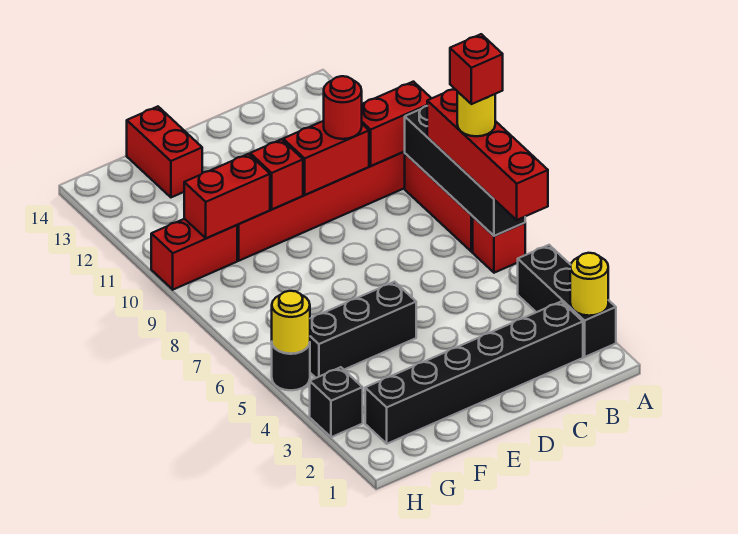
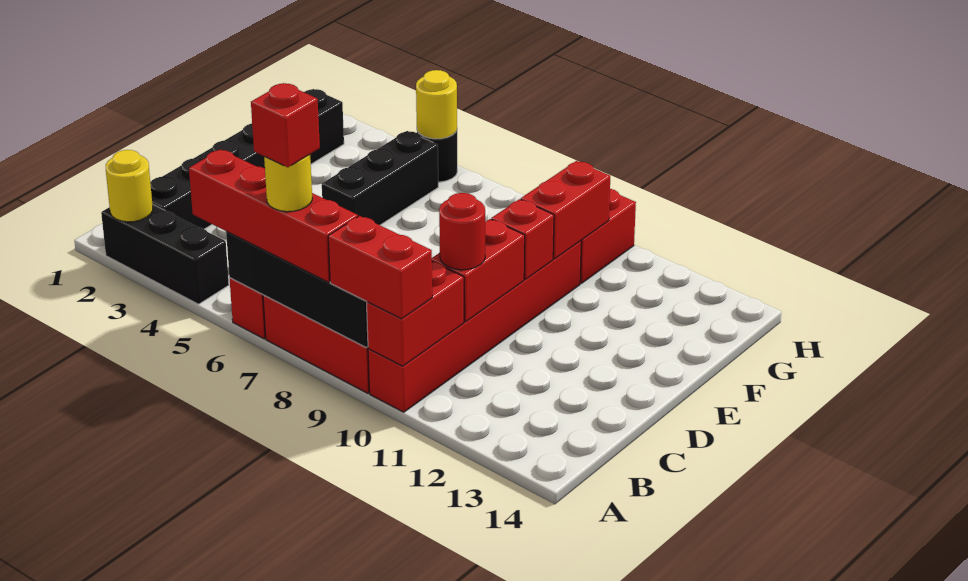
red brick F13:F14 level 1 -> red brick A9:A10 level 3
black brick H3 level 1 -> none

